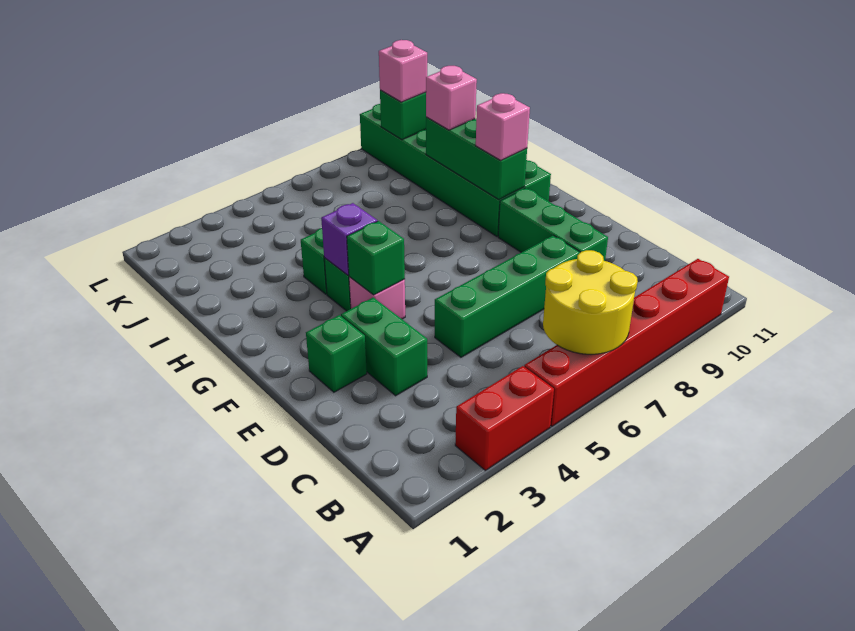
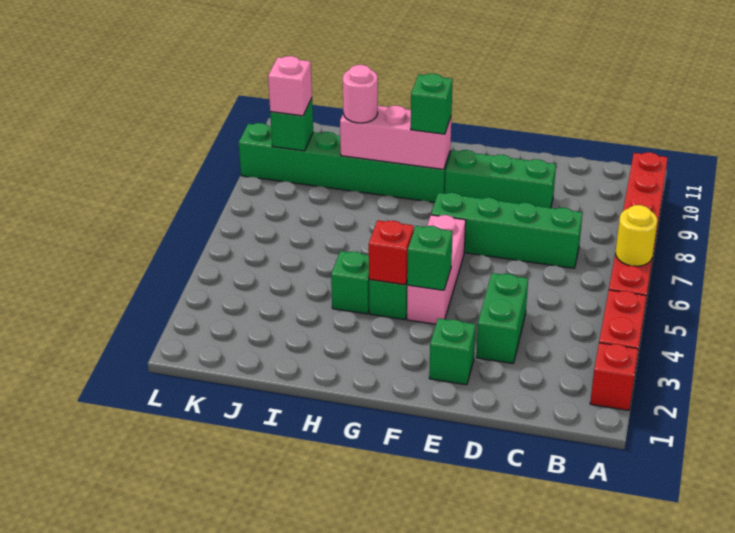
none -> red brick A2 level 1
yellow round brick A6:B7 level 2 -> yellow round brick A6 level 2
green brick D3:E3 level 1 -> green brick D3:D4 level 1
green brick D5:D8 level 1 -> green brick C7:F7 level 1
pink brick F4 level 1 -> pink brick F4:F6 level 1
purple brick G4 level 2 -> red brick G4 level 2
green brick G9:L10 level 1 -> green brick G9:L9 level 1
green brick G9:I9 level 2 -> pink brick G9:I9 level 2
pink brick G9 level 3 -> green brick G9 level 3
pink brick I9 level 3 -> pink round brick I9 level 3

